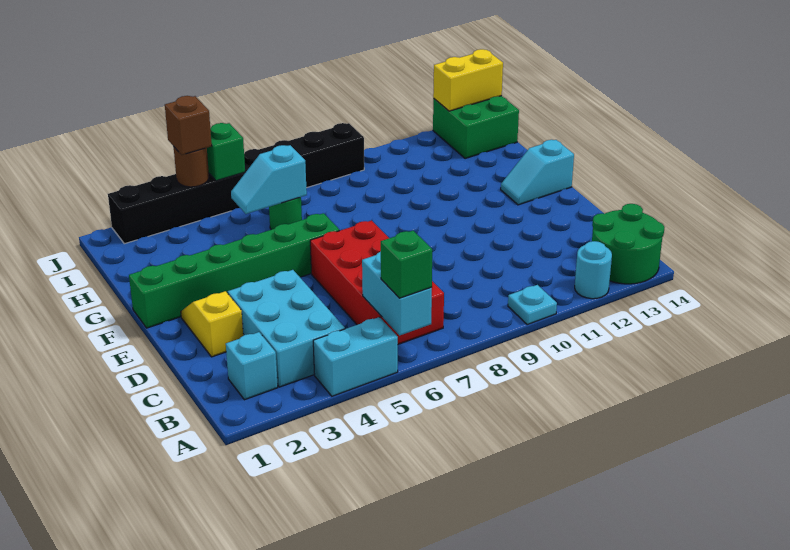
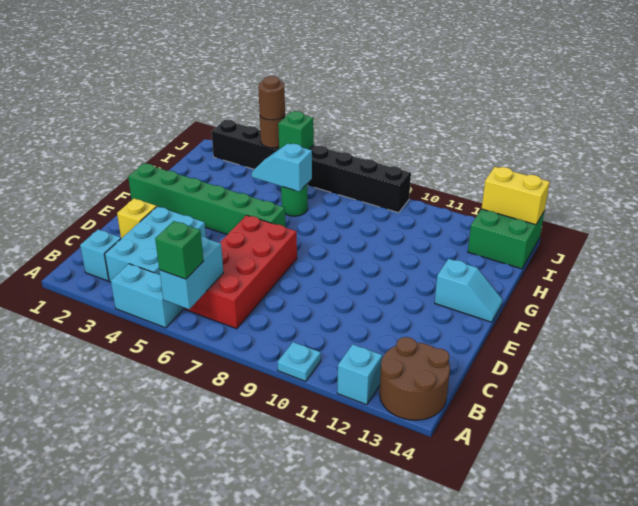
cyan round brick A12 level 1 -> cyan brick A12 level 1
green round brick A13:B14 level 1 -> brown round brick A13:B14 level 1
cyan slope F13:F14 level 1 top 14 -> cyan slope F13:F14 level 1 top 13
brown brick J4 level 3 -> brown round brick J4 level 3

